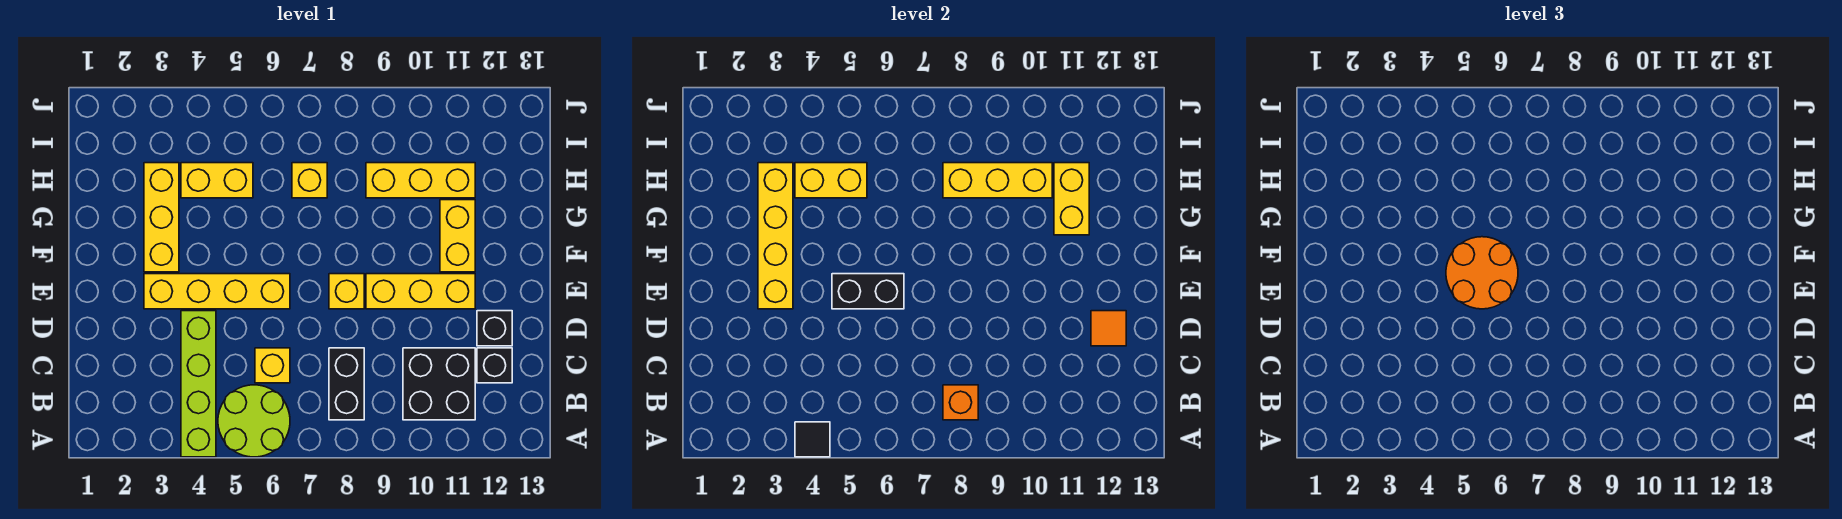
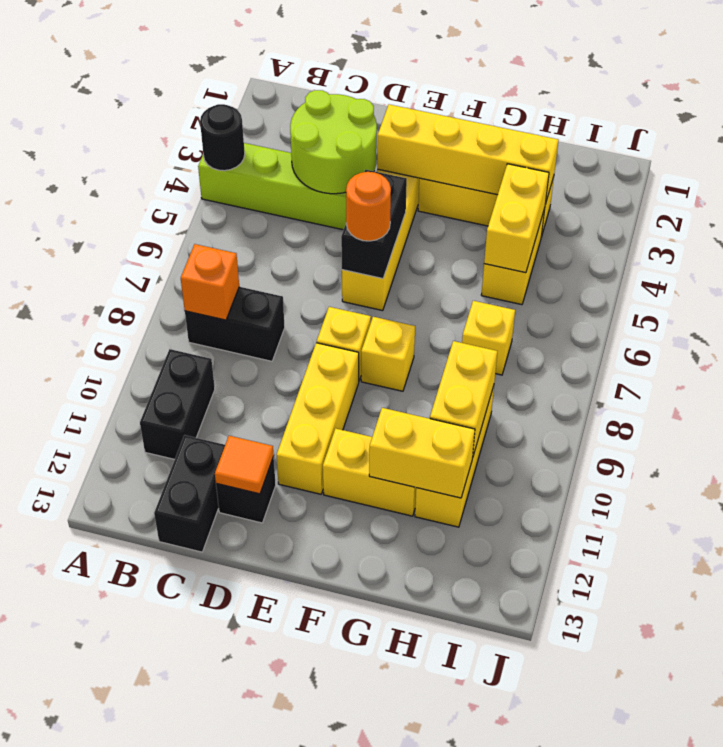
black tile A4 level 2 -> black round brick A4 level 2
lime round brick A5:B6 level 1 -> lime round brick C3:D4 level 2
black brick B10:C11 level 1 -> black brick B10:B11 level 1
yellow brick C6 level 1 -> yellow brick F8 level 1
black brick C12 level 1 -> black brick C12:C13 level 1
orange round brick E5:F6 level 3 -> orange round brick E6 level 3
yellow brick H8:H10 level 2 -> yellow brick H9:H10 level 2

